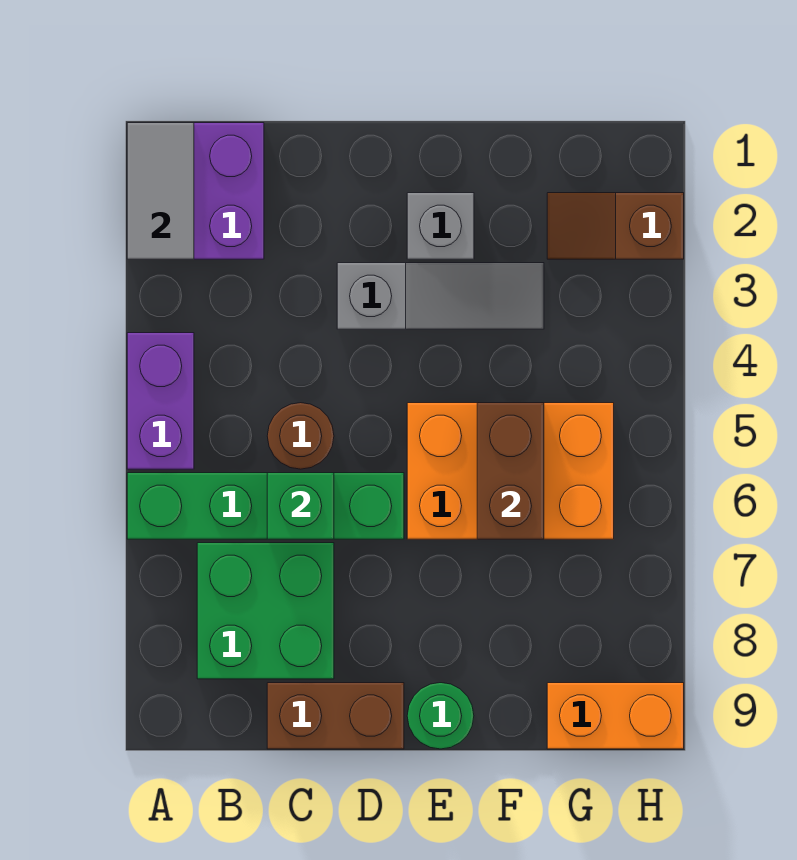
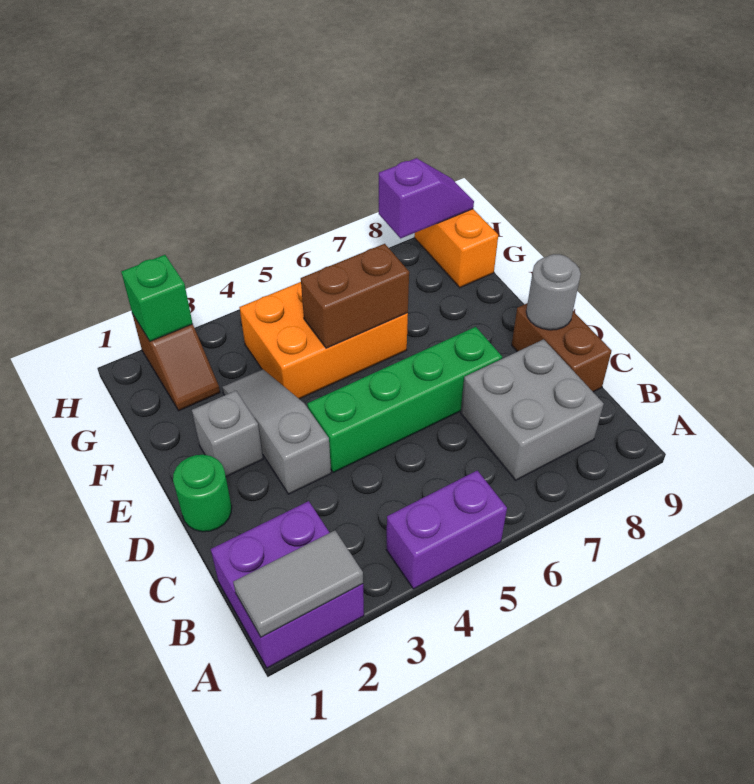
green brick A6:D6 level 1 -> green brick D4:D7 level 1
green brick B7:C8 level 1 -> grey brick B7:C8 level 1
brown round brick C5 level 1 -> none
green brick C6 level 2 -> green brick H2 level 2
none -> grey round brick D9 level 2
orange brick E5:G6 level 1 -> orange brick F4:G6 level 1
green round brick E9 level 1 -> green round brick D1 level 1
none -> purple slope H8:H9 level 2 top 8

